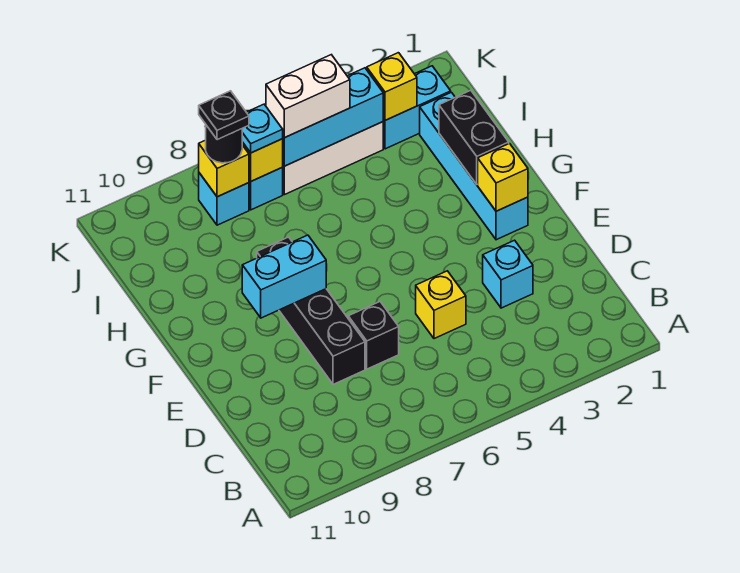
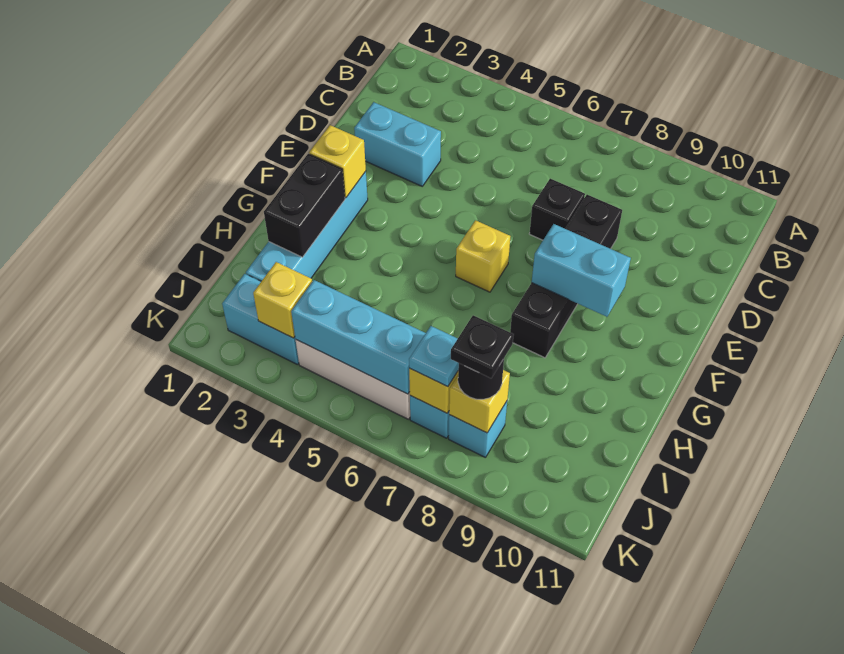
cyan brick D3 level 1 -> cyan brick D2:D3 level 1
yellow brick D5 level 1 -> yellow brick F6 level 1
white brick J5:J6 level 3 -> none

